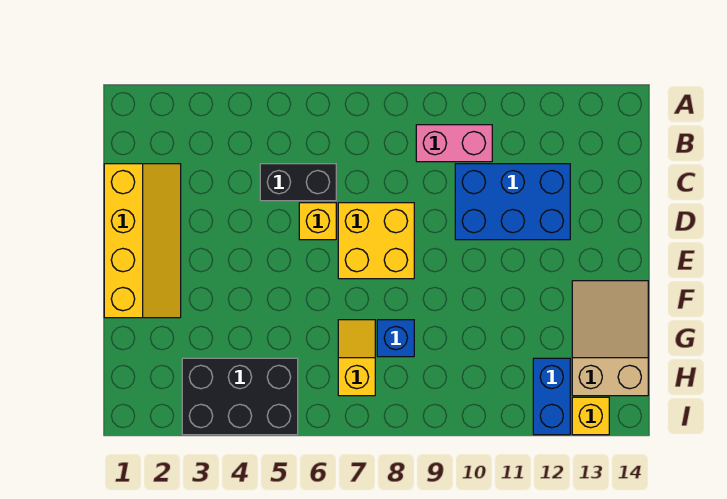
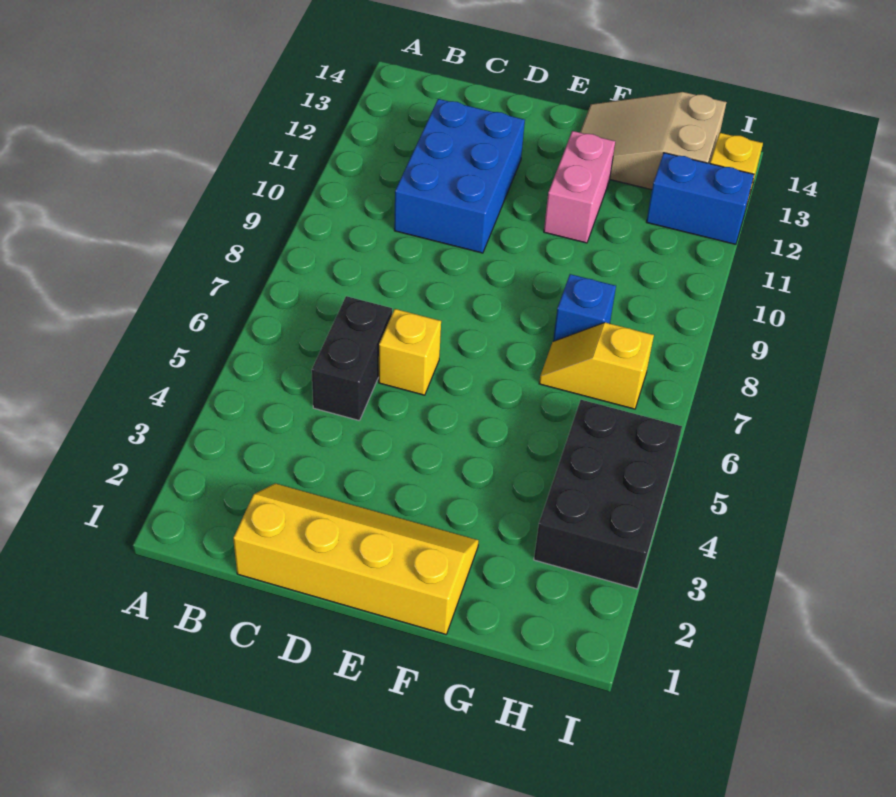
pink brick B9:B10 level 1 -> pink brick F11:F12 level 1
yellow brick D7:E8 level 1 -> none

